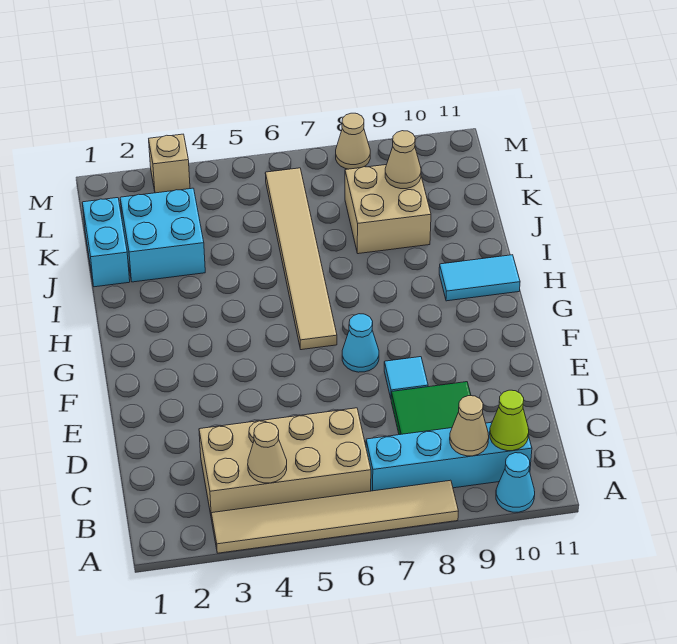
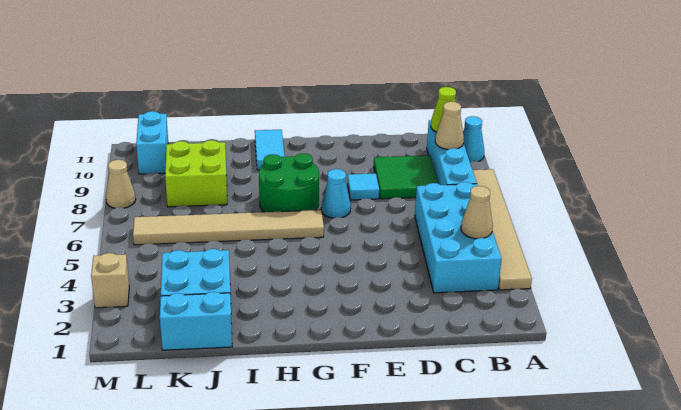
tan brick B3:C6 level 1 -> cyan brick B3:C6 level 1
none -> green round brick G7:H8 level 1
tan brick J8:K9 level 1 -> lime brick J8:K9 level 1
tan cone K9 level 2 -> none
none -> cyan brick L10:L11 level 1

